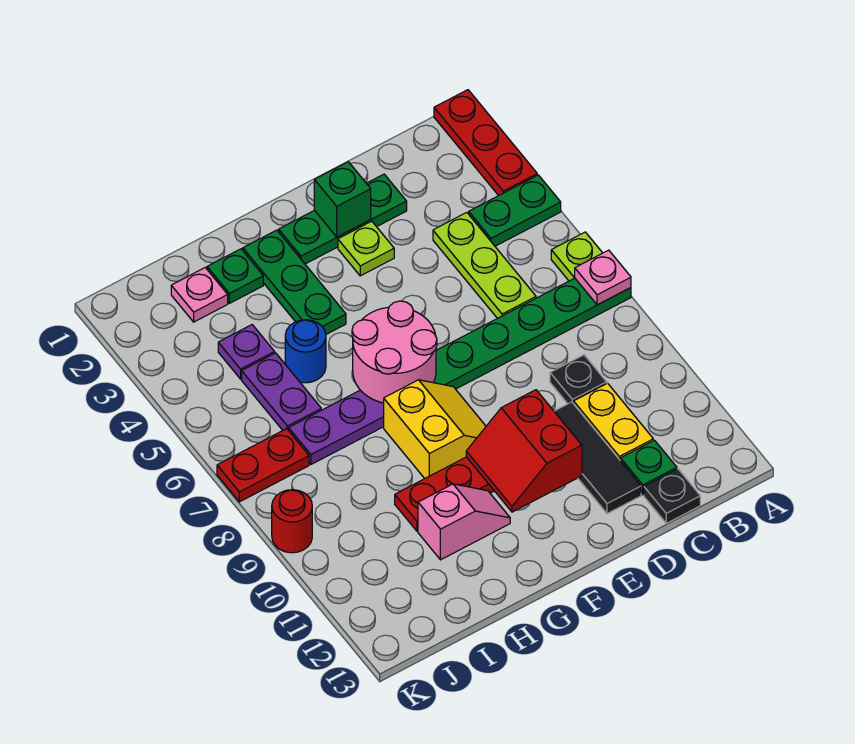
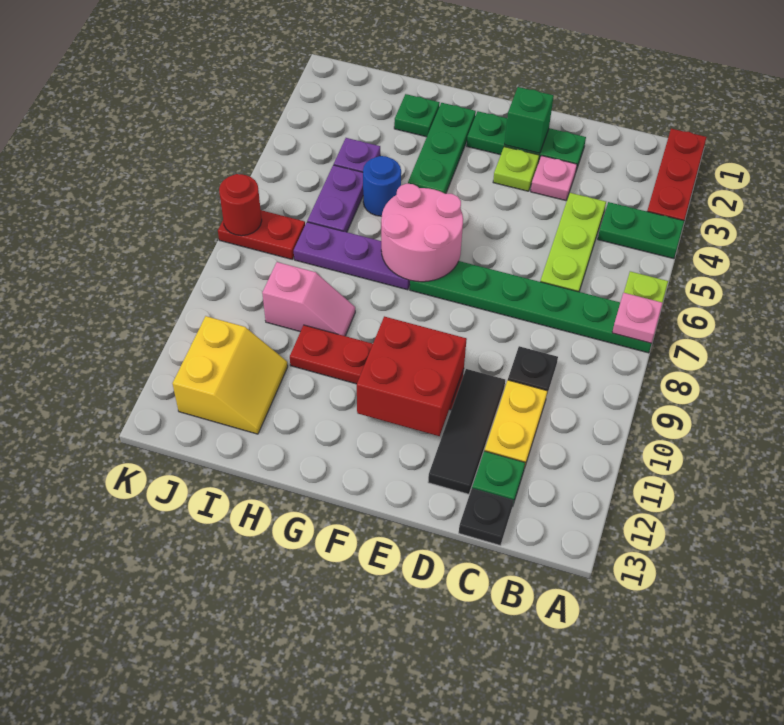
red slope E10:F11 level 2 top E -> red brick E10:F11 level 2
yellow slope F8:G9 level 1 top G -> yellow slope I11:J12 level 1 top J
pink slope G11:H11 level 1 top H -> pink slope H9:I9 level 1 top I
pink plate I2 level 1 -> pink plate D3 level 1
red round brick K9 level 1 -> red round brick K7 level 2

